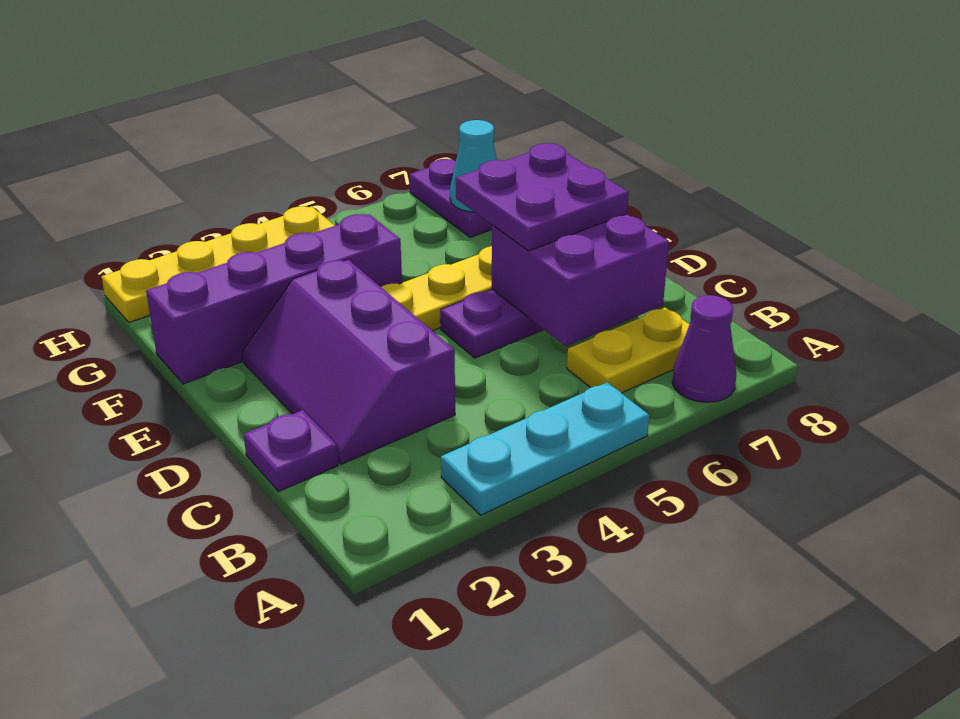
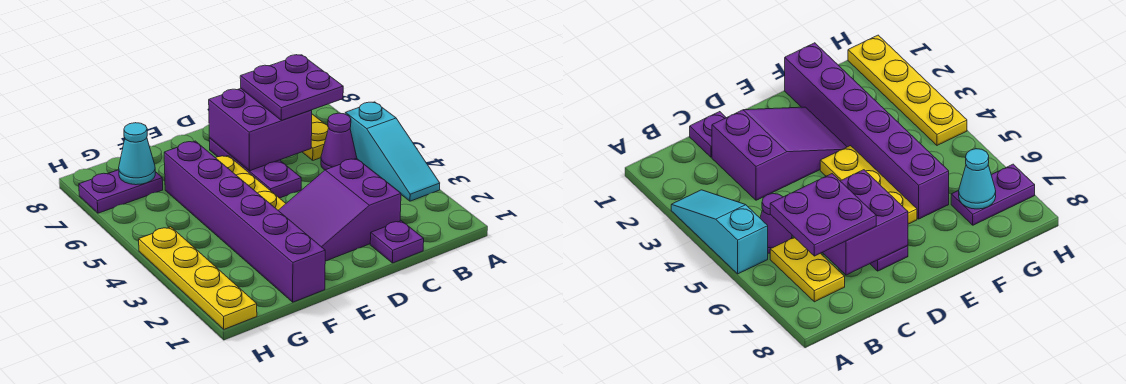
cyan plate A3:A5 level 1 -> cyan slope A3:A5 level 1 top 5
purple cone A7 level 1 -> purple cone B5 level 1
purple slope C2:E3 level 1 top 3 -> purple slope C2:E3 level 1 top C
purple plate D6:E7 level 3 -> purple plate B6:C7 level 3
purple brick F1:F4 level 1 -> purple brick F1:F6 level 1

